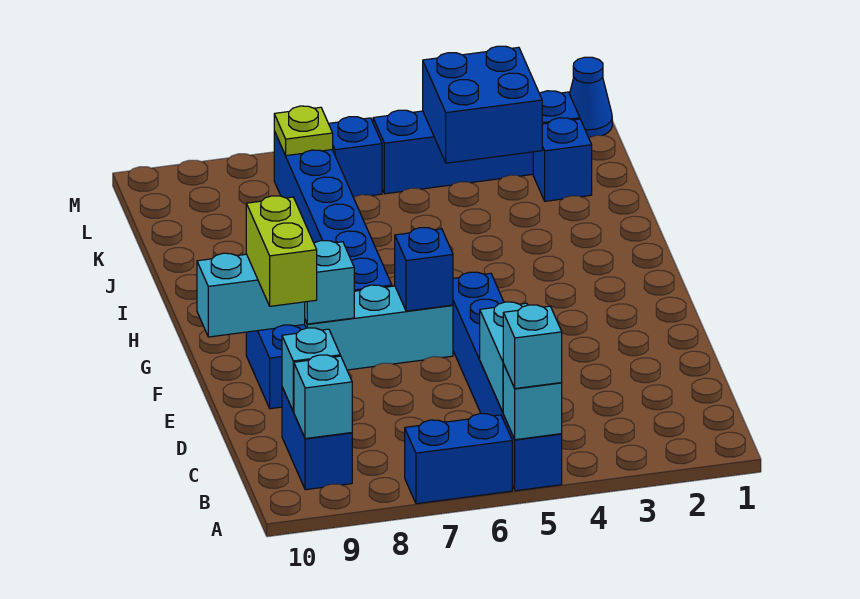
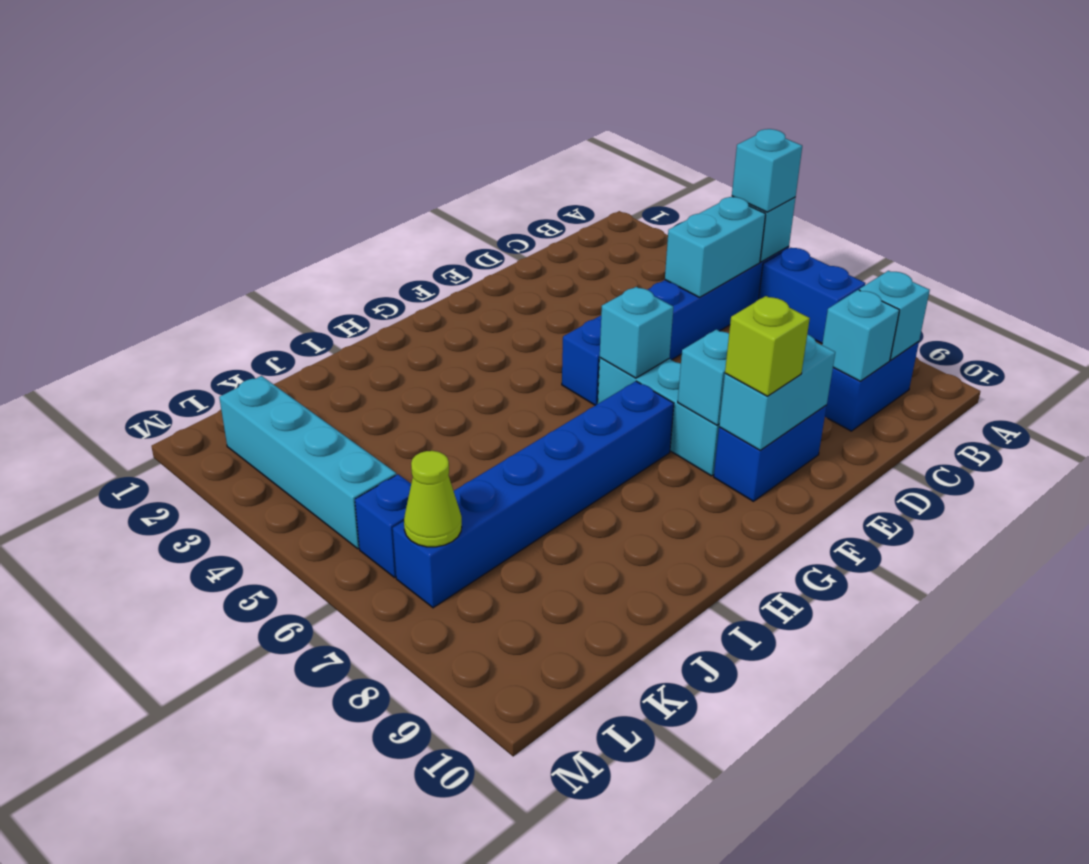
lime brick E9:F9 level 3 -> lime brick F9 level 3
blue brick F6 level 2 -> cyan brick F6 level 2
cyan brick F9:F10 level 2 -> cyan brick E9:F9 level 2
blue brick K2 level 1 -> none
blue brick K3:L4 level 2 -> none
blue brick L2:L5 level 1 -> cyan brick L2:L5 level 1
lime plate L7 level 2 -> lime cone L7 level 2
blue cone M1 level 1 -> none

